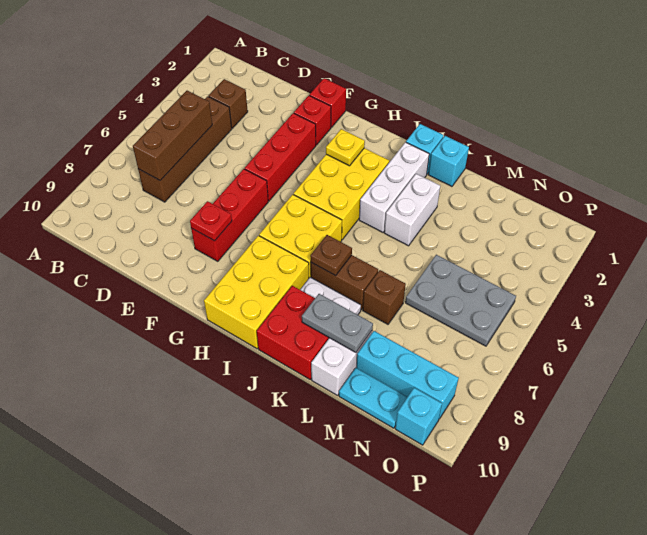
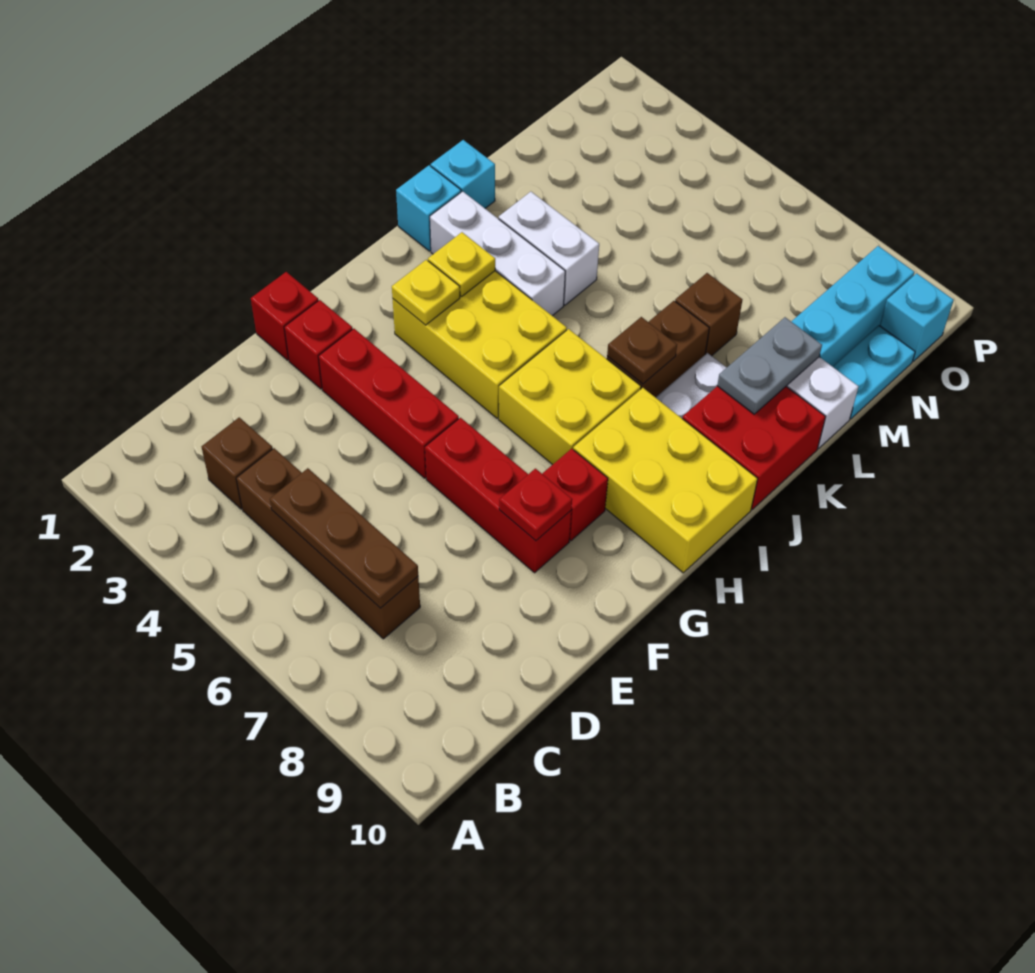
brown brick C5:C7 level 2 -> brown plate C5:C7 level 2
none -> red brick G8 level 1
none -> yellow plate I3 level 2
grey plate M5:O6 level 1 -> none

